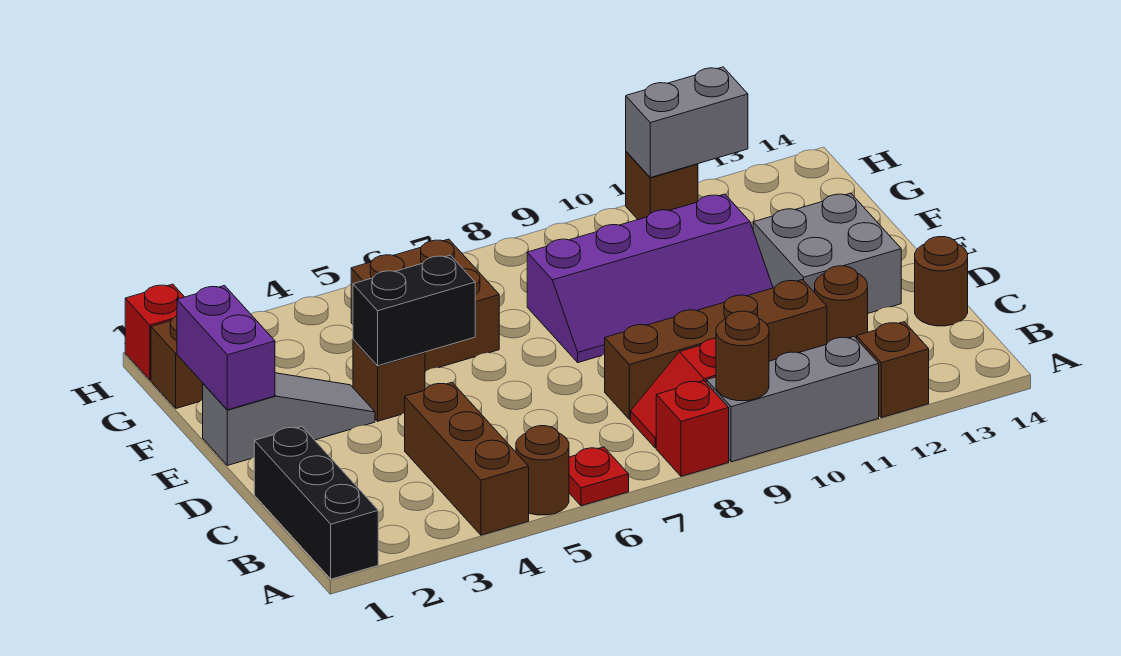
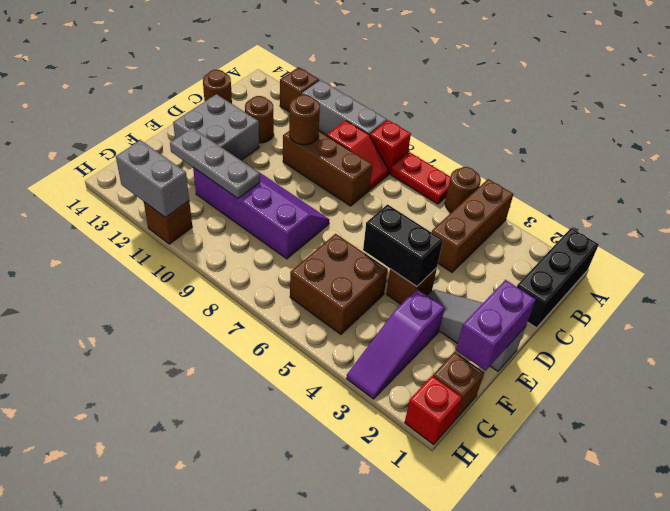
red plate A6 level 1 -> red plate A6:A7 level 1
brown round brick A9 level 2 -> brown round brick C10 level 2
brown brick C8:C11 level 1 -> brown brick C8:C10 level 1
none -> purple slope F3:H3 level 1 top F
none -> grey plate F10:F12 level 2

